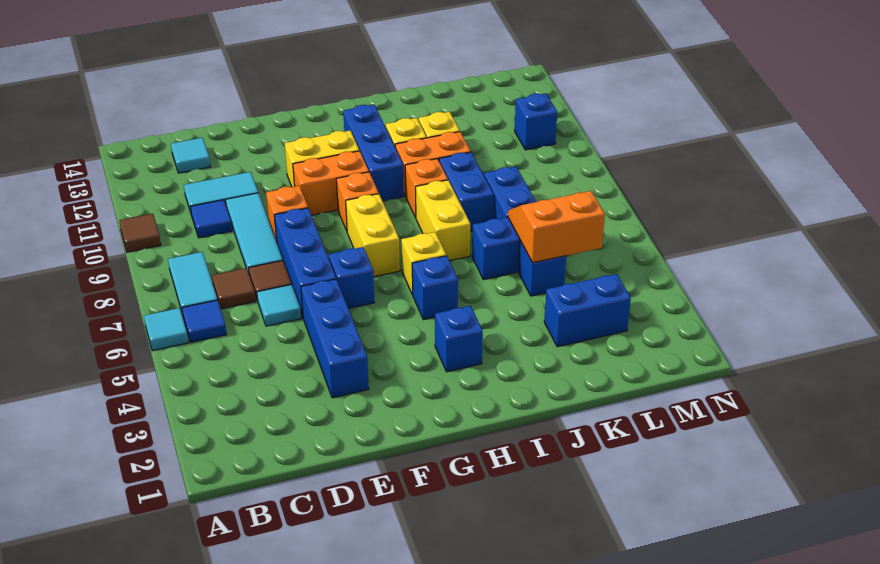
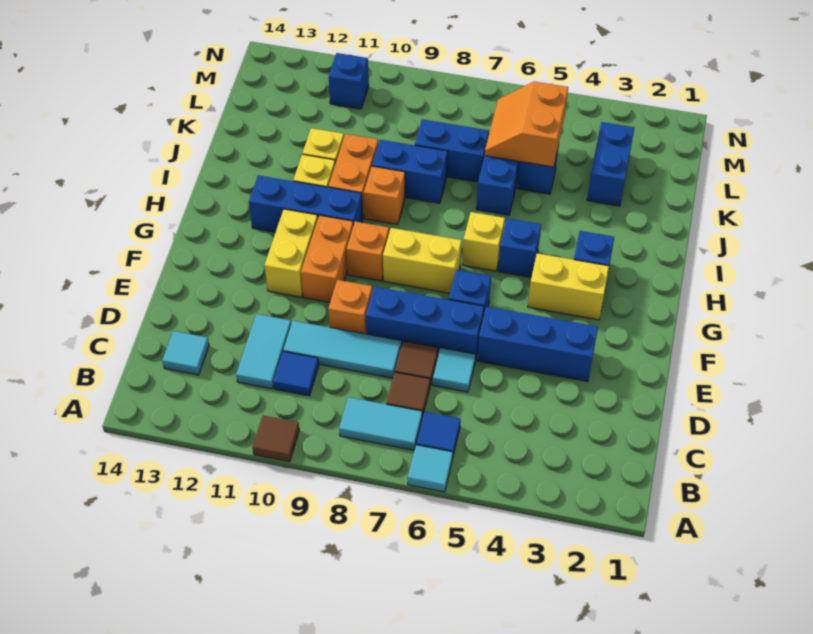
yellow brick I7:I8 level 1 -> yellow brick G3:G4 level 1

